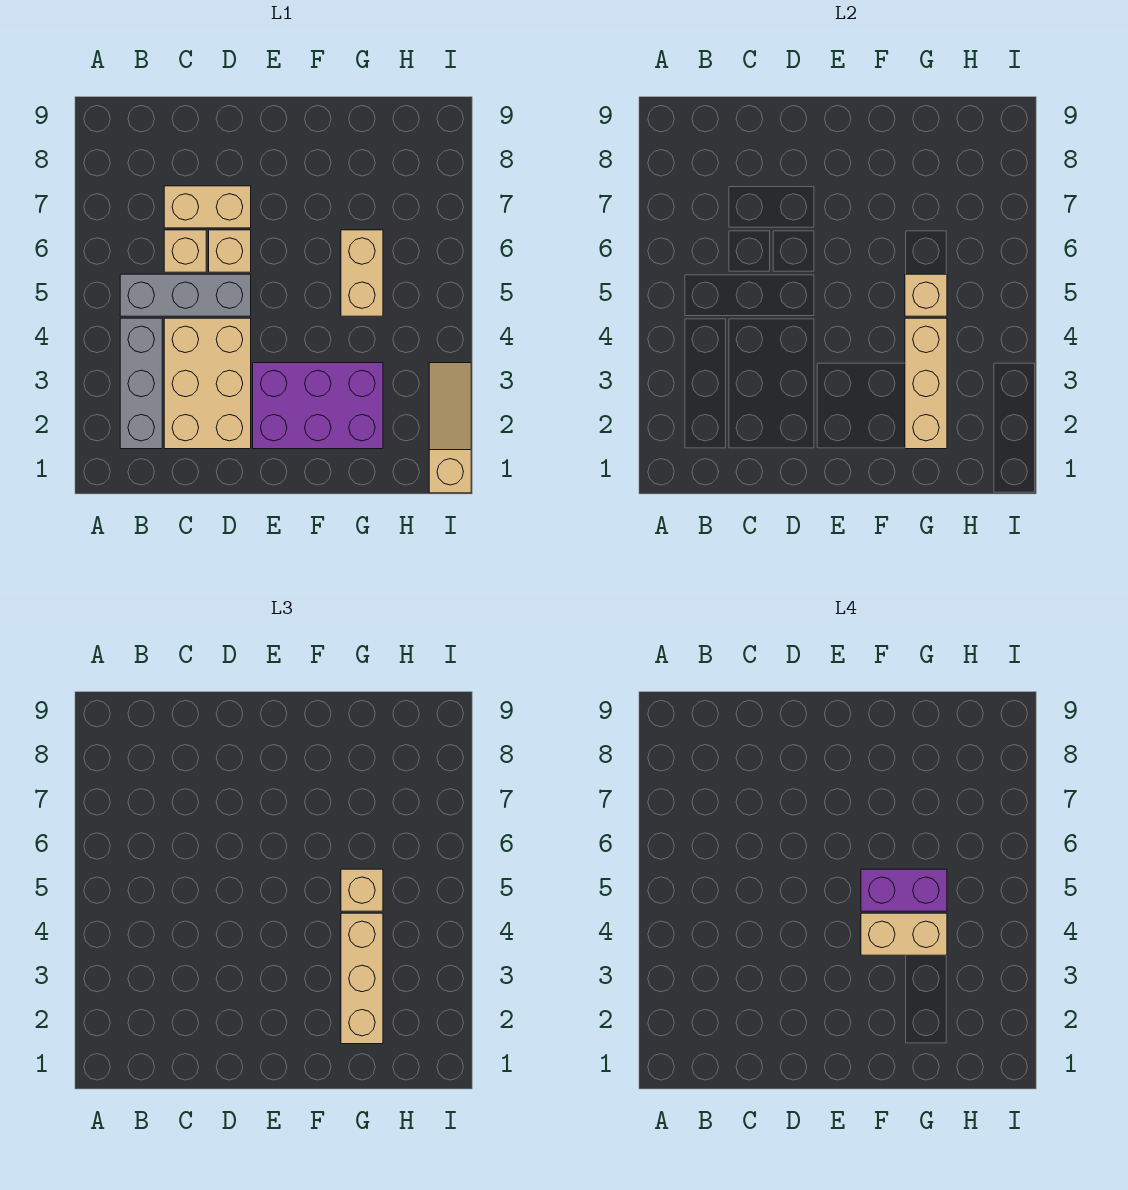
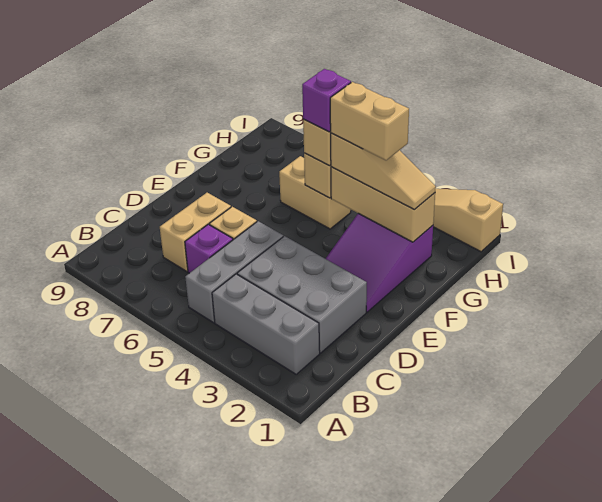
tan brick C2:D4 level 1 -> grey brick C2:D4 level 1
tan brick C6 level 1 -> purple brick C6 level 1
purple brick E2:G3 level 1 -> purple slope E2:G3 level 1 top G
tan brick F4:G4 level 4 -> tan brick G3:G4 level 4
purple brick F5:G5 level 4 -> purple brick G5 level 4
tan brick G2:G4 level 3 -> tan slope G2:G4 level 3 top 4

